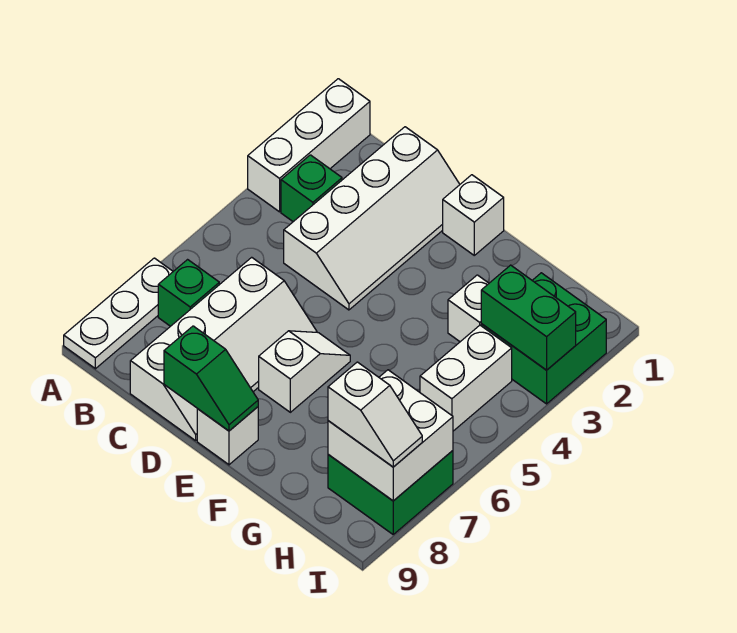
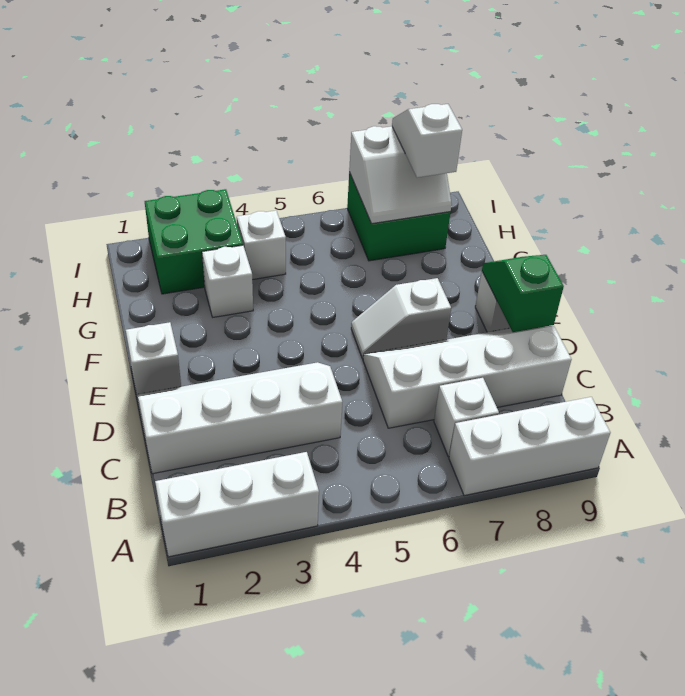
white plate A7:A9 level 1 -> white brick A7:A9 level 1
green brick B3 level 1 -> none
green brick B7 level 1 -> white brick B7 level 1
green brick H3:I3 level 2 -> none
white brick H4:H5 level 1 -> white brick H4 level 1
white brick H7:I8 level 2 -> white slope H7:I8 level 2 top I

